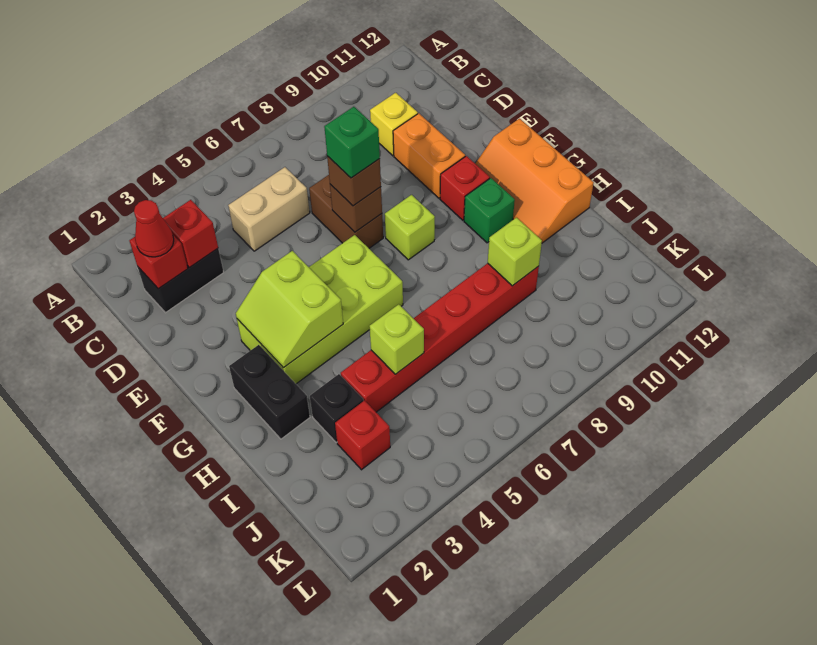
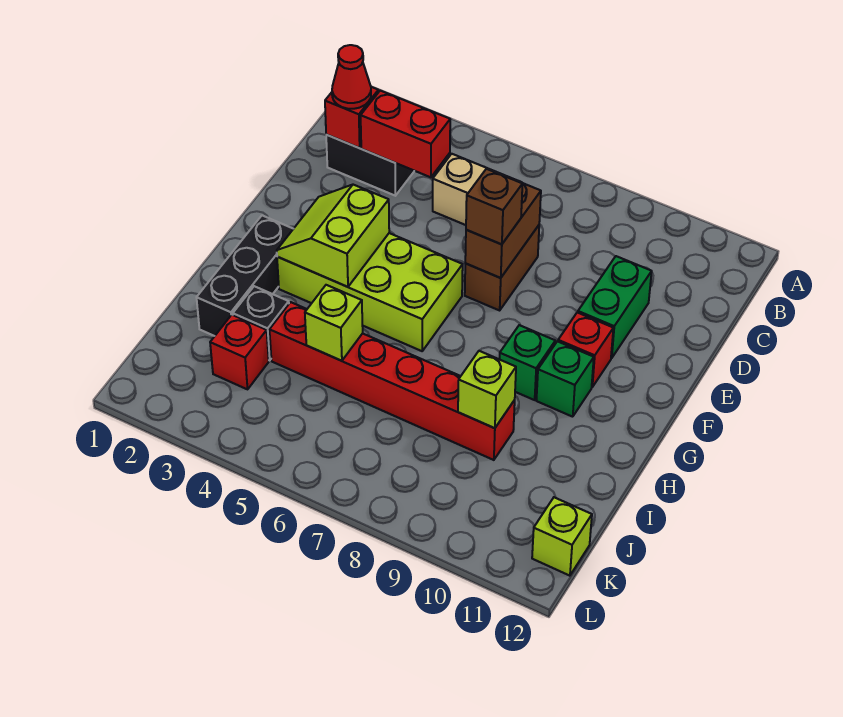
red brick C3 level 2 -> red brick C3:C4 level 2
yellow brick C10 level 1 -> none
orange brick D10:E10 level 1 -> green brick D10:E10 level 1
brown brick E7 level 2 -> brown brick D7:E7 level 2
green brick E7 level 4 -> green brick G9 level 1
lime brick F8 level 1 -> lime brick K12 level 1
orange slope F11:H12 level 1 top 12 -> none
black brick G2:H2 level 1 -> black brick G2:I2 level 1

